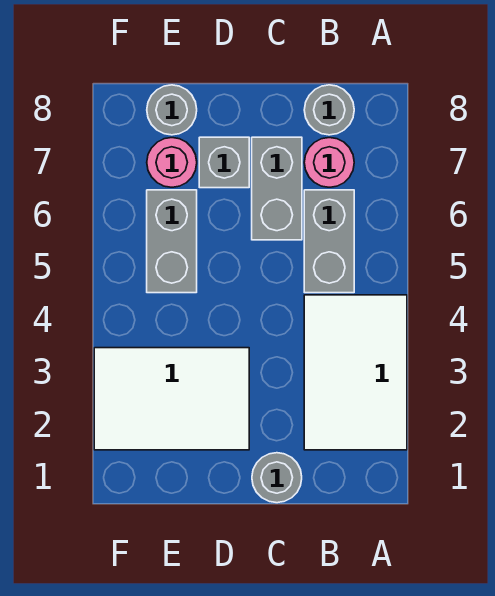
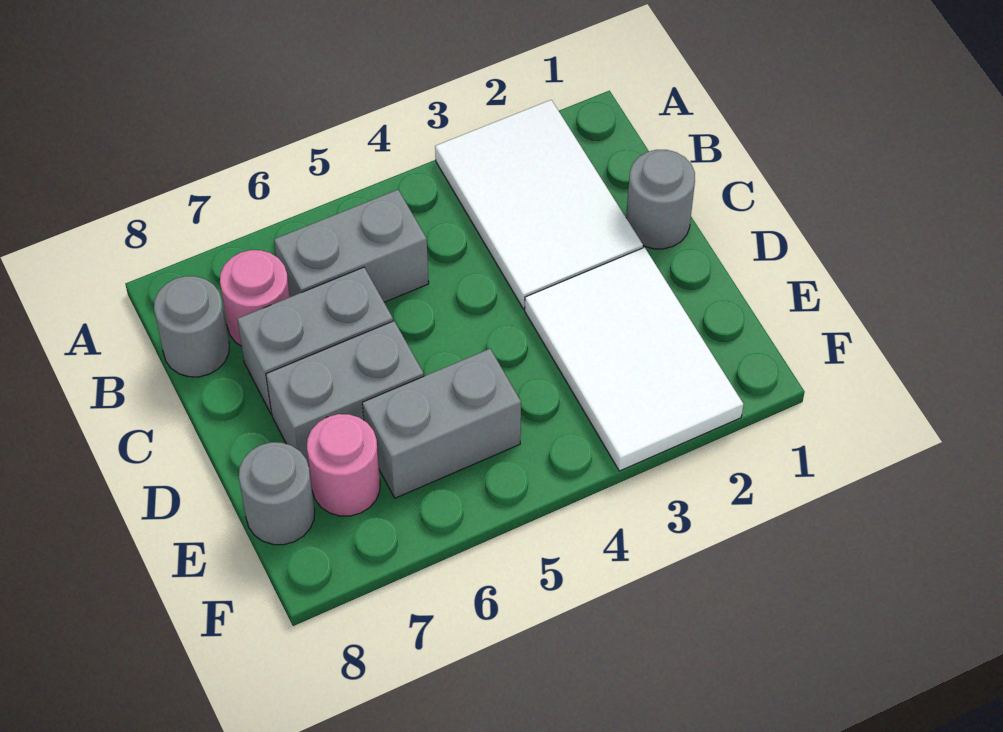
white tile A2:B4 level 1 -> white tile A2:C3 level 1
grey brick D7 level 1 -> grey brick D6:D7 level 1

